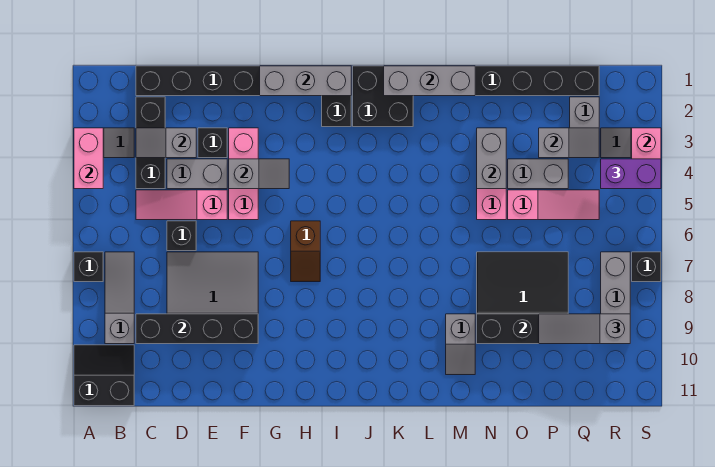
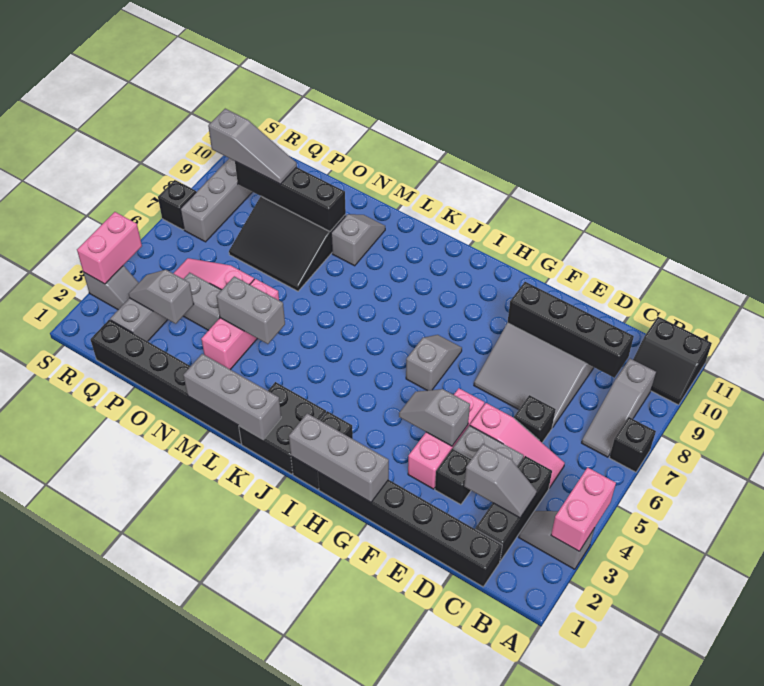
brown slope H6:H7 level 1 top 6 -> grey slope H6:H7 level 1 top 6
grey brick N3:N4 level 2 -> grey brick M4:N4 level 2
purple brick R4:S4 level 3 -> none

